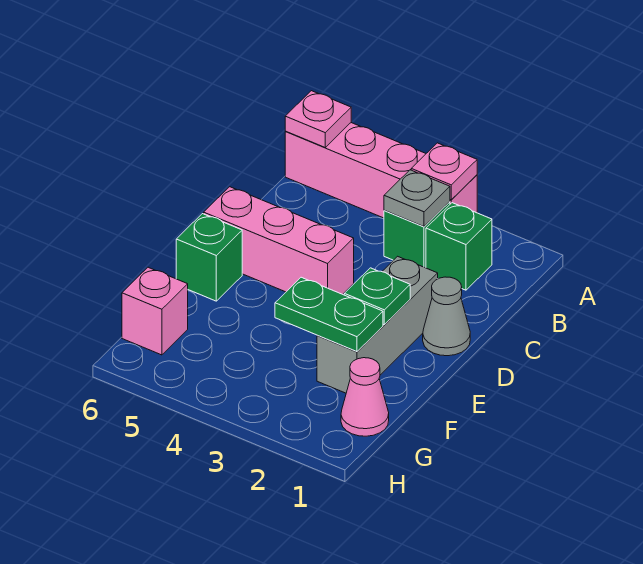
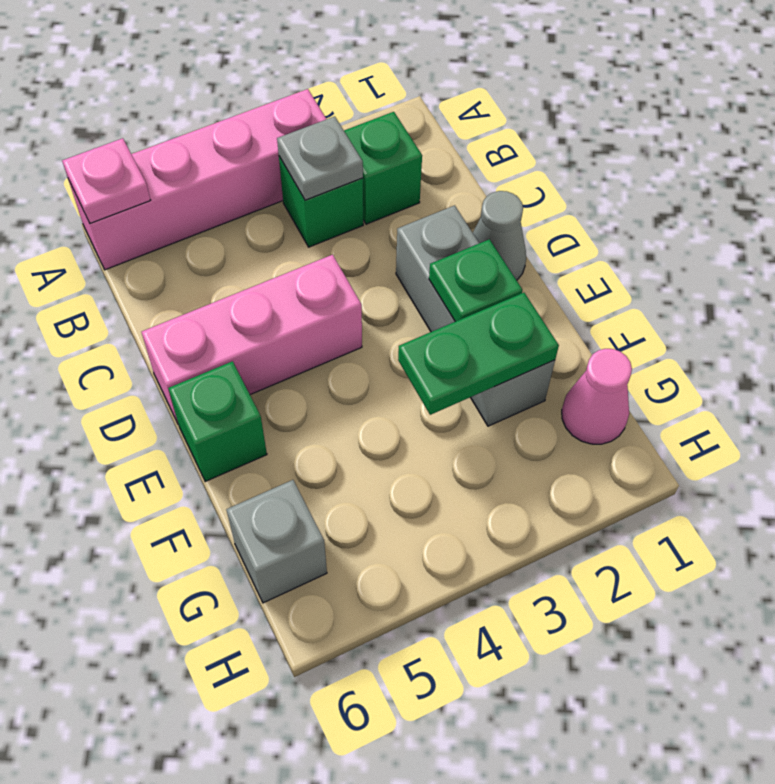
pink plate A3 level 2 -> none
pink brick G6 level 1 -> grey brick G6 level 1

